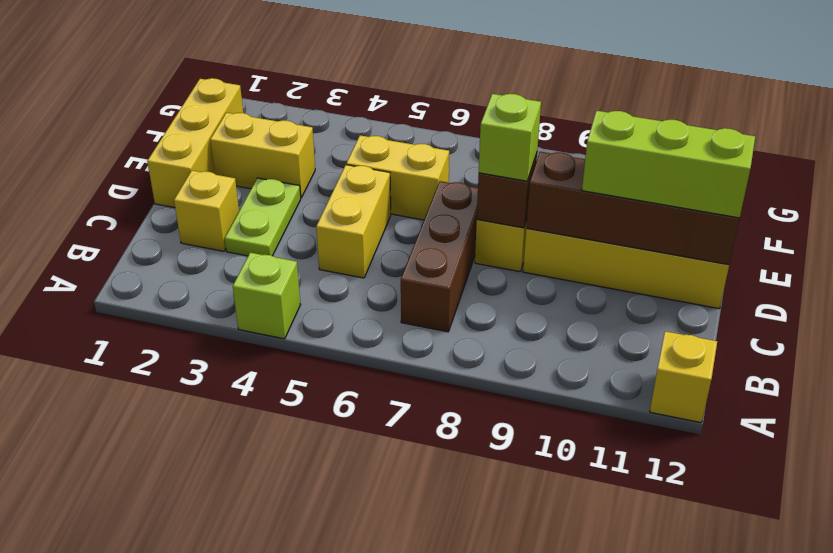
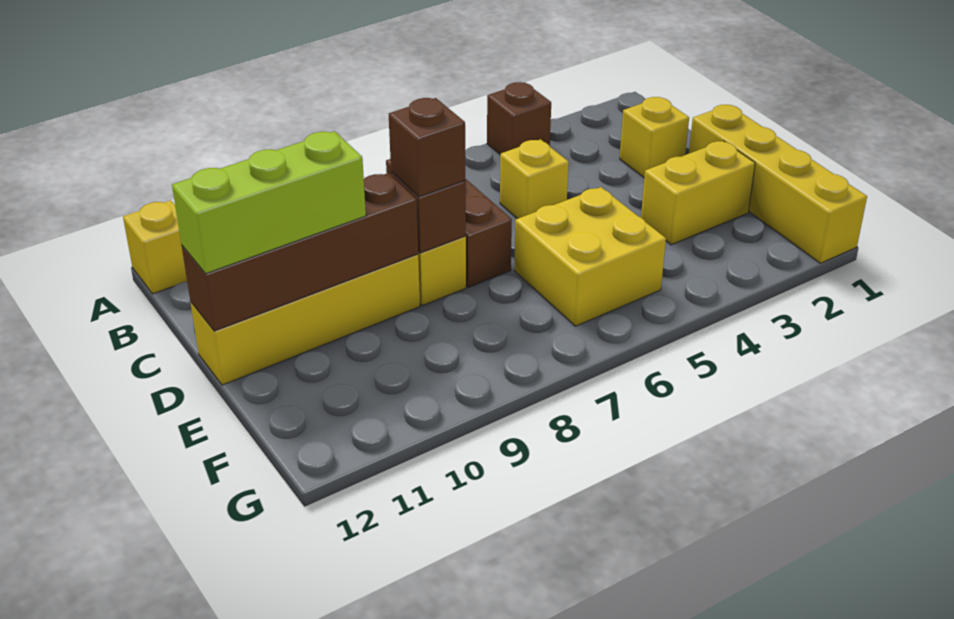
lime brick A4 level 1 -> brown brick A4 level 1
lime plate C3:D3 level 1 -> none
yellow brick C5:D5 level 1 -> yellow brick C5 level 1
yellow brick D1:F1 level 1 -> yellow brick D1:G1 level 1
lime brick D8 level 3 -> brown brick D8 level 3
yellow brick E5:E6 level 1 -> yellow brick E5:F6 level 1

